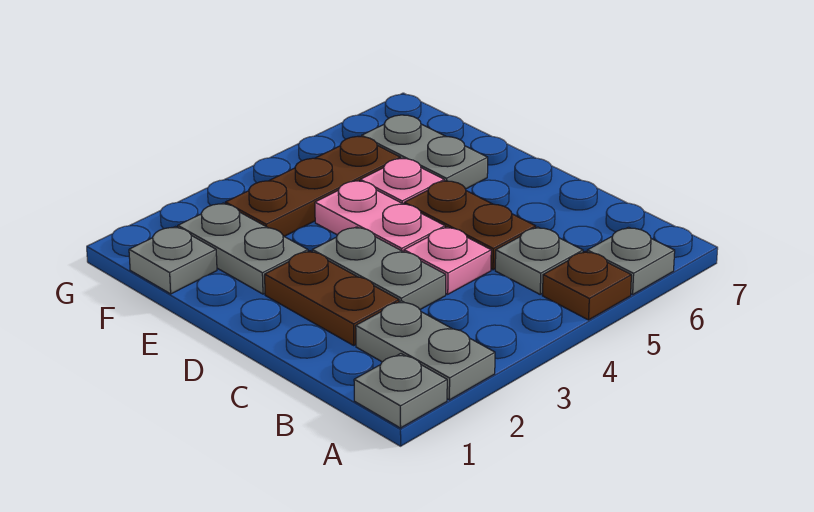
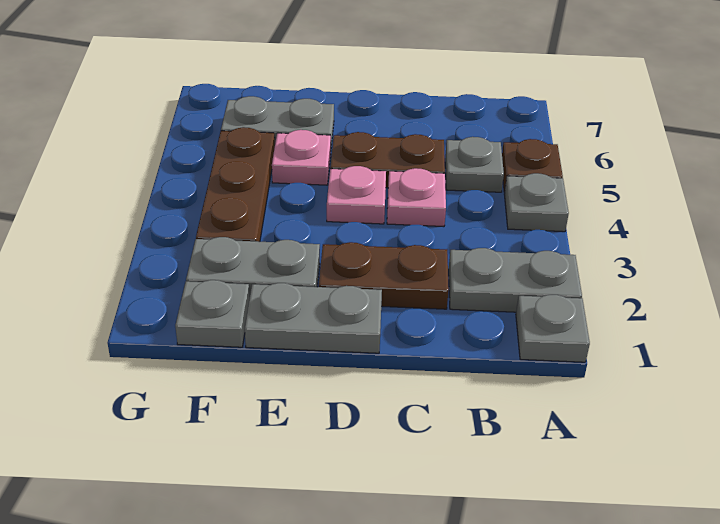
grey plate A6 level 1 -> grey plate A4 level 1
grey plate C3:D3 level 1 -> grey plate D1:E1 level 1
pink plate D4:E4 level 1 -> pink plate D4 level 1

